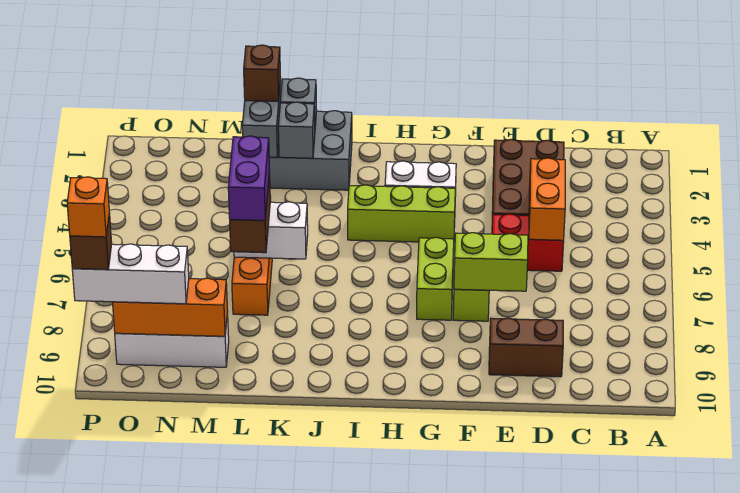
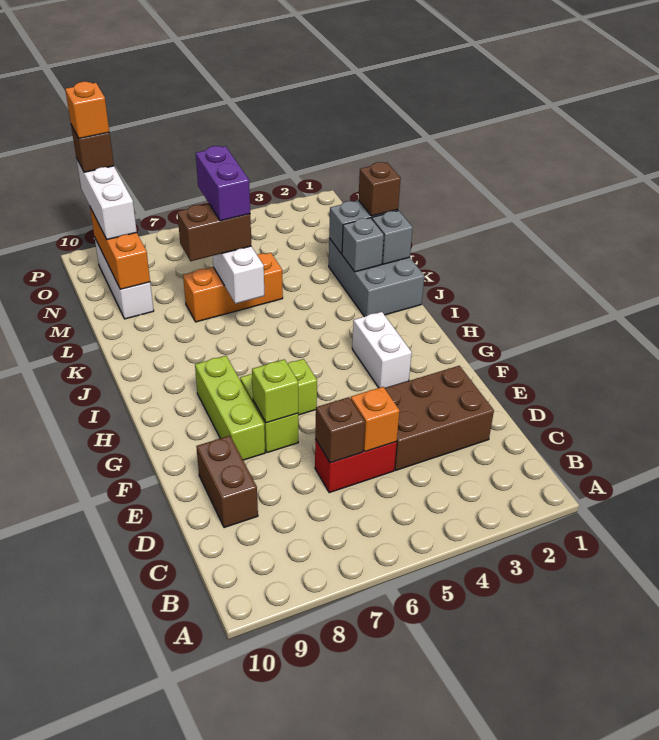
orange brick D4:D5 level 2 -> orange brick D5 level 2
red brick D5:E5 level 1 -> red brick D5:D6 level 1
none -> brown brick D6 level 2
lime brick E7:F7 level 2 -> lime brick F7 level 2
lime brick G4:I4 level 1 -> lime brick F8:H8 level 1
purple brick L6:L7 level 4 -> purple brick L6:M6 level 4

